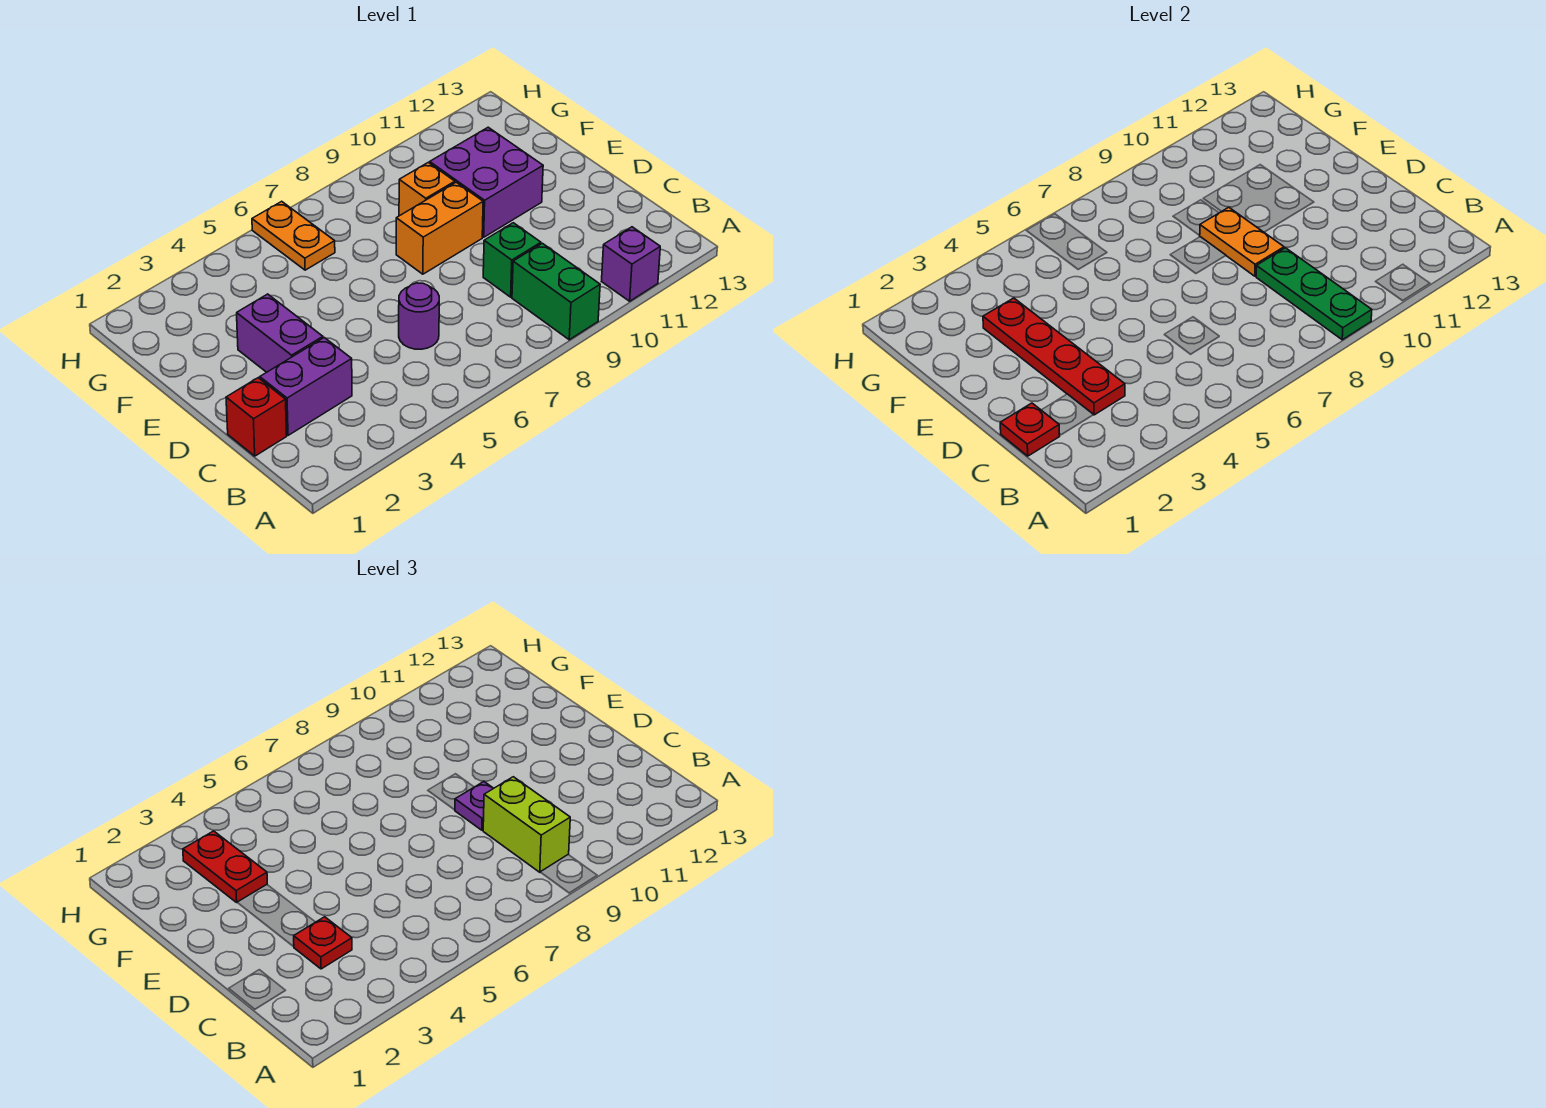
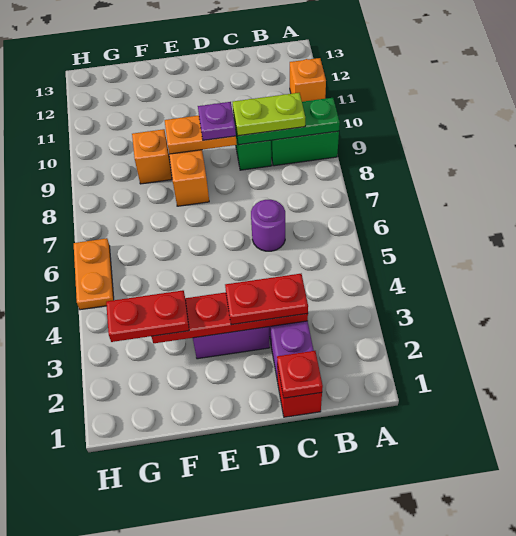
purple brick A11 level 1 -> orange brick A11 level 1
lime brick B9:C9 level 3 -> lime plate B9:C9 level 3
red plate C3 level 3 -> red plate C3:D3 level 3
purple brick E10:F11 level 1 -> none
orange plate G6:H6 level 1 -> orange plate H5:H6 level 1

